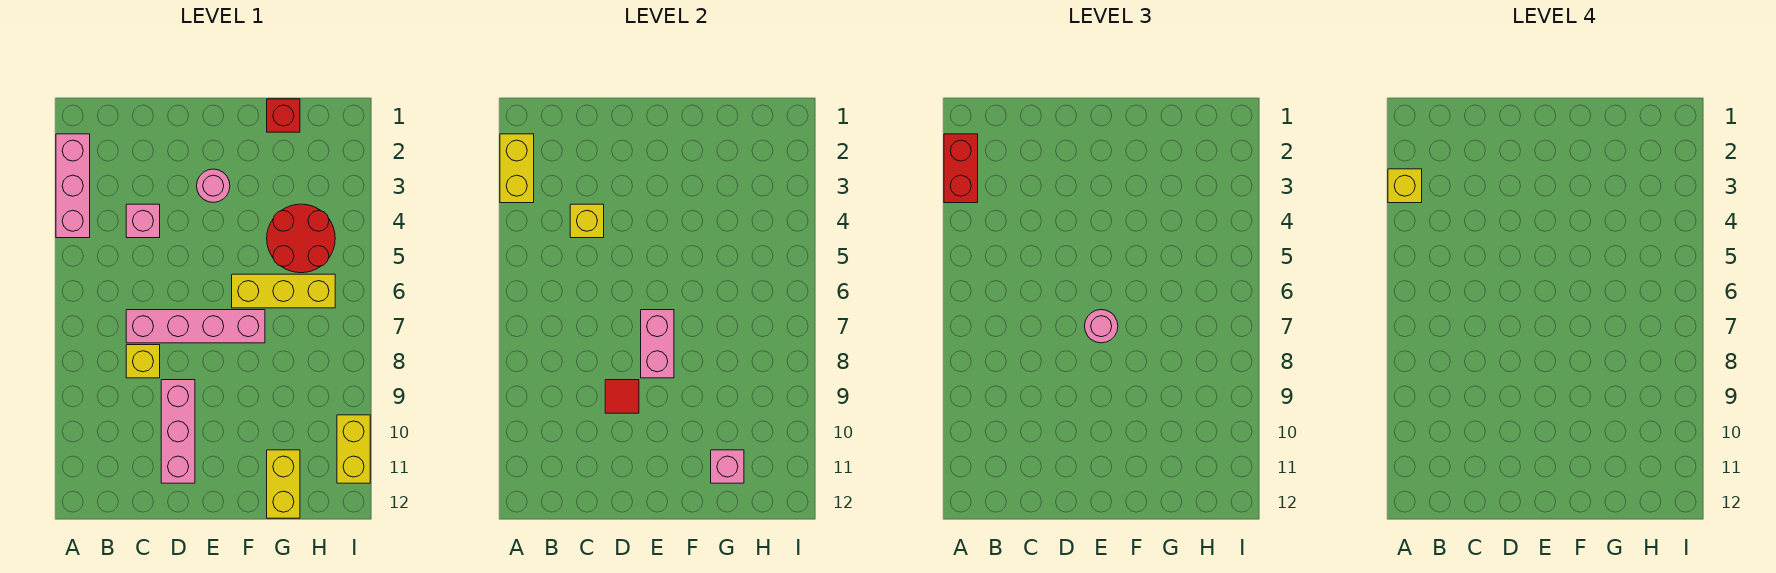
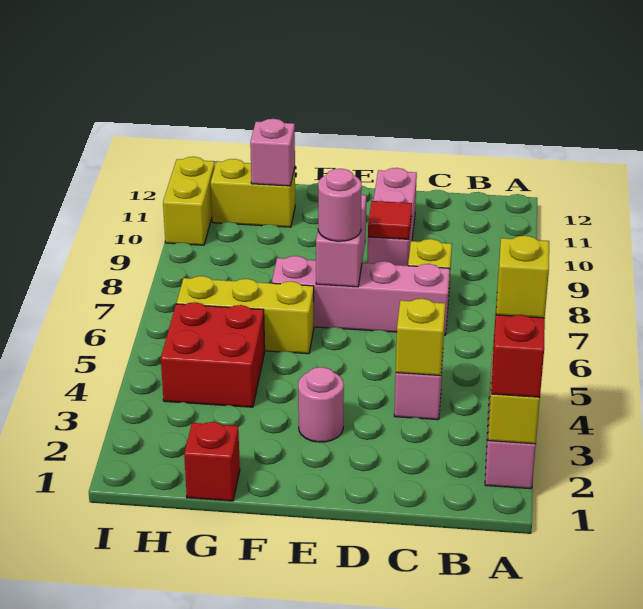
red round brick G4:H5 level 1 -> red brick G4:H5 level 1
yellow brick G11:G12 level 1 -> yellow brick G11:H11 level 1

